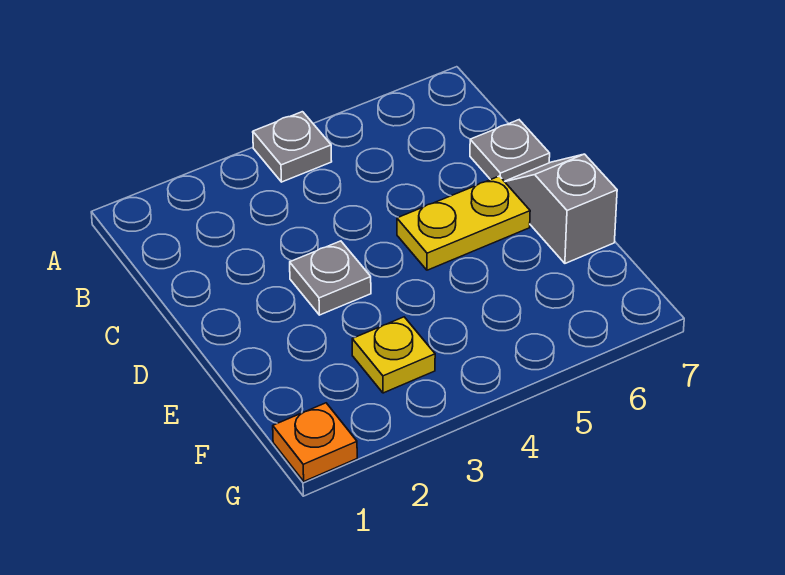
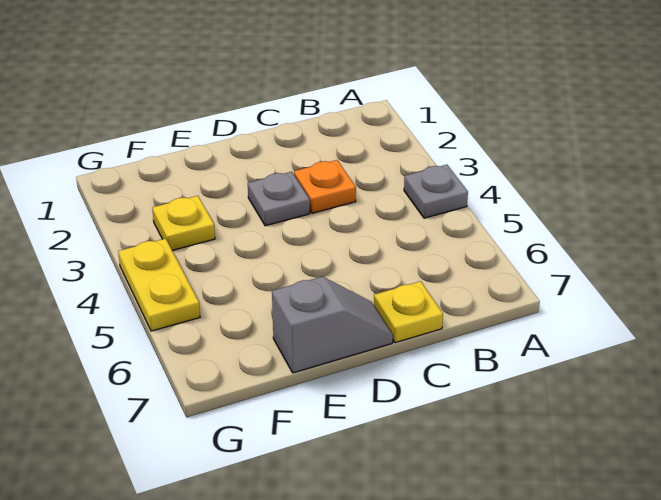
grey plate C7 level 1 -> yellow plate C7 level 1
yellow plate D5:D6 level 1 -> yellow plate G4:G5 level 1
orange plate G1 level 1 -> orange plate C3 level 1

